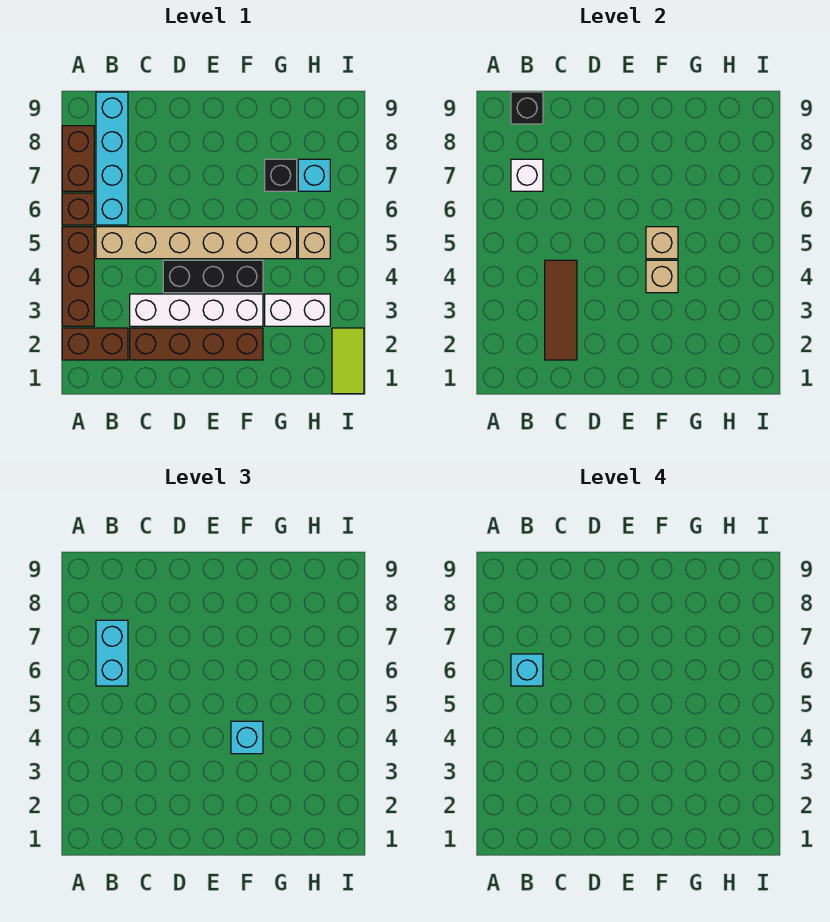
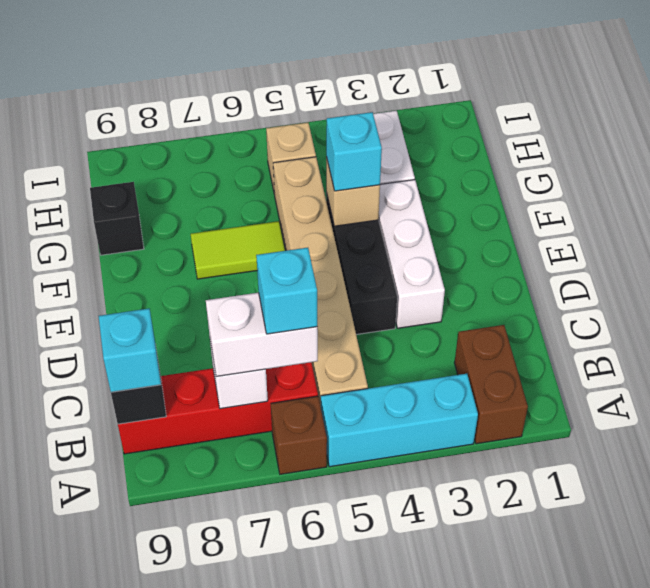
brown brick A3:A5 level 1 -> cyan brick A3:A5 level 1
brown brick A7:A8 level 1 -> none
cyan brick B6:B9 level 1 -> red brick B6:B9 level 1
cyan brick B6:B7 level 3 -> white brick B6:B7 level 3
brown brick C2:F2 level 1 -> none
brown tile C2:C4 level 2 -> none
white brick C3:F3 level 1 -> white brick D3:F3 level 1
tan brick F5 level 2 -> none
black brick G7 level 1 -> black brick G9 level 1
cyan brick H7 level 1 -> cyan brick B9 level 3
lime tile I1:I2 level 1 -> lime tile F6:F7 level 1

